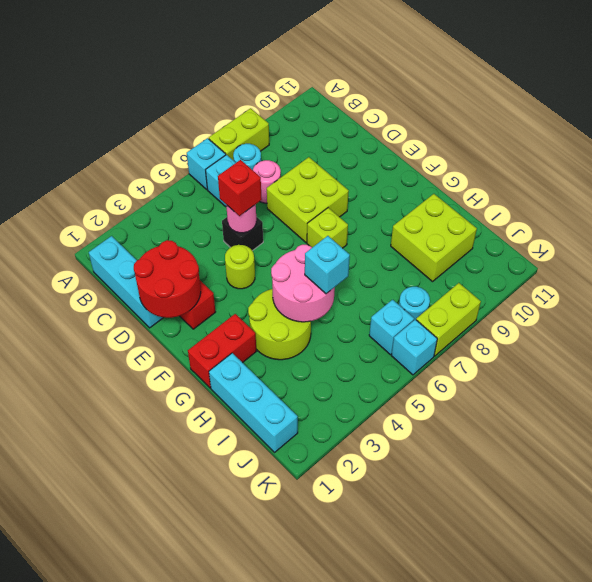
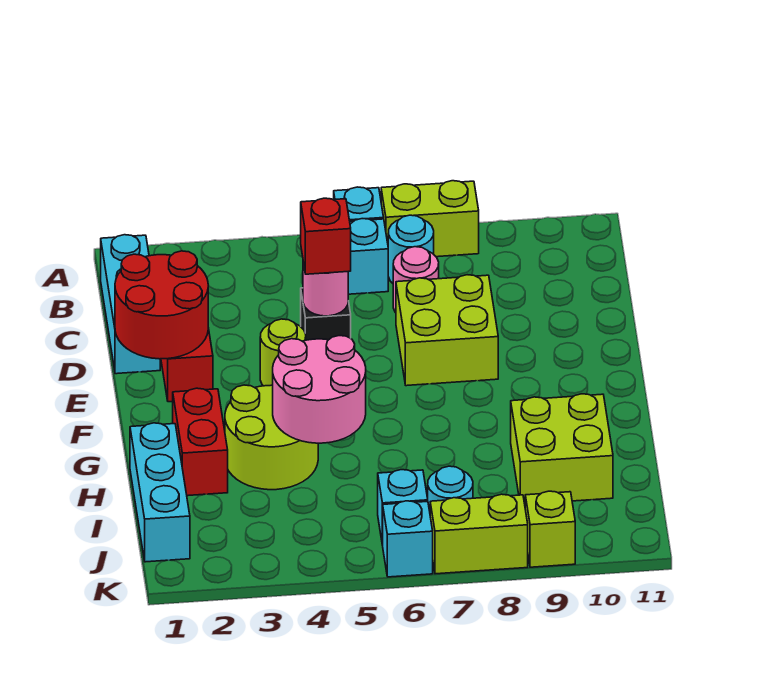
lime brick F7 level 1 -> lime brick K9 level 1
red brick G1:G2 level 1 -> red brick G2:H2 level 1
cyan brick H5 level 3 -> none

